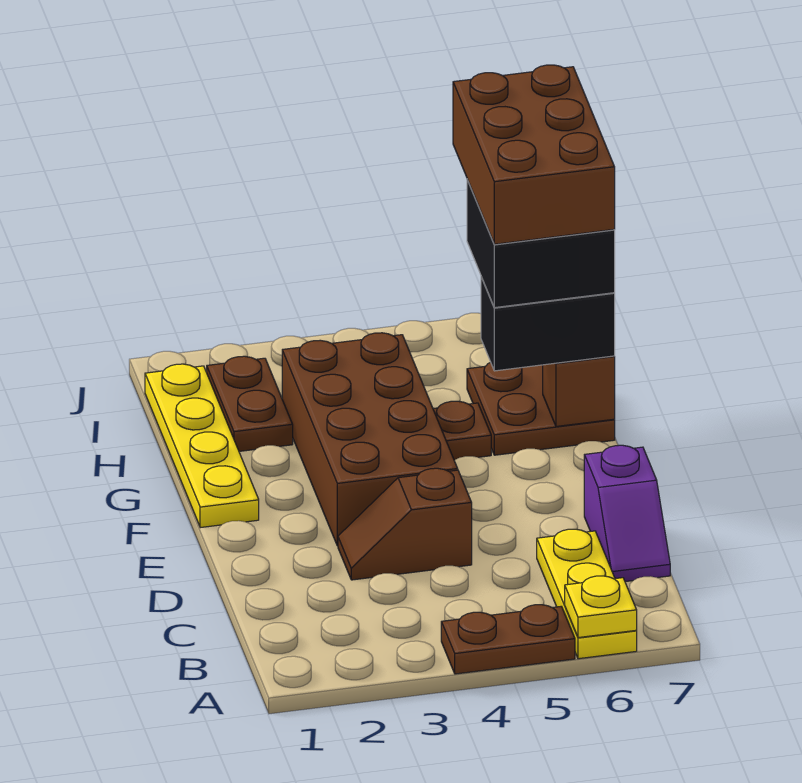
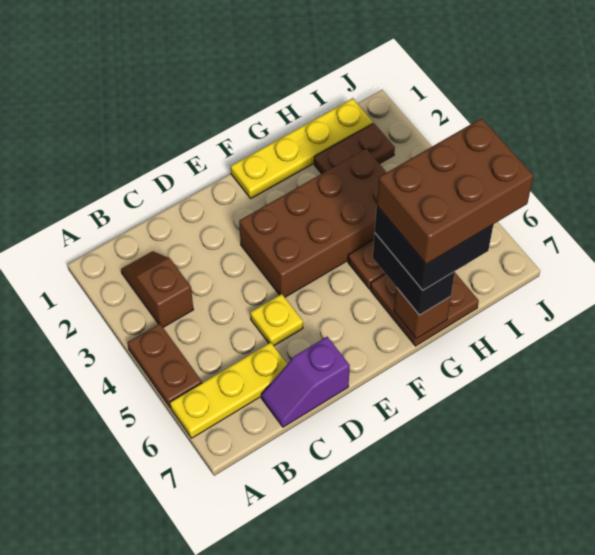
yellow plate A6 level 2 -> yellow plate D5 level 1
brown slope D3:D4 level 1 top 4 -> brown slope B2:B3 level 1 top 3

